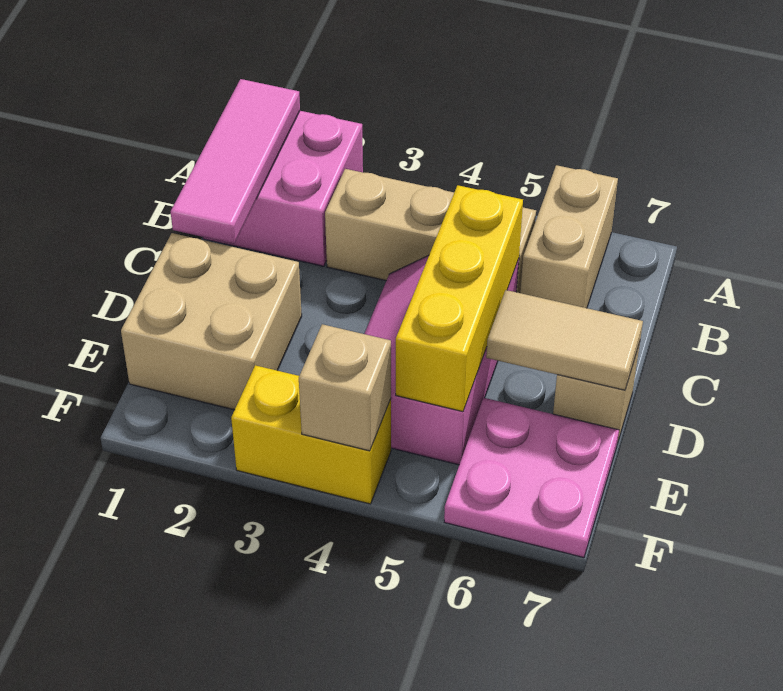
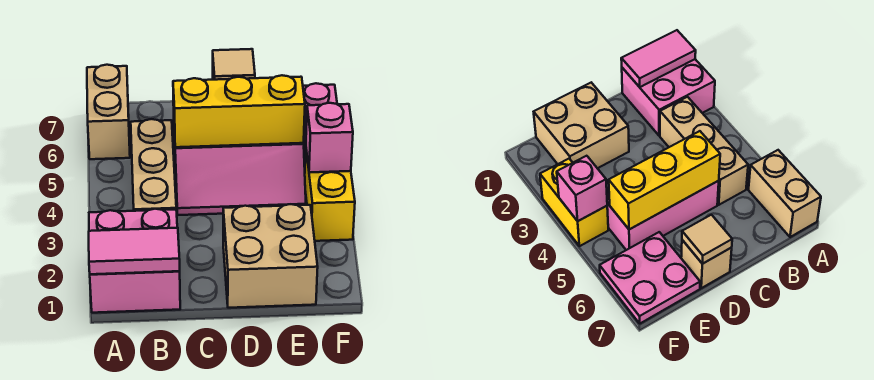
pink tile A1:C1 level 2 -> pink tile A1:B1 level 2
tan brick A6:B6 level 1 -> tan brick A6:A7 level 1
tan tile D6:D7 level 2 -> tan tile D7 level 2
tan brick F4 level 2 -> pink brick F4 level 2

